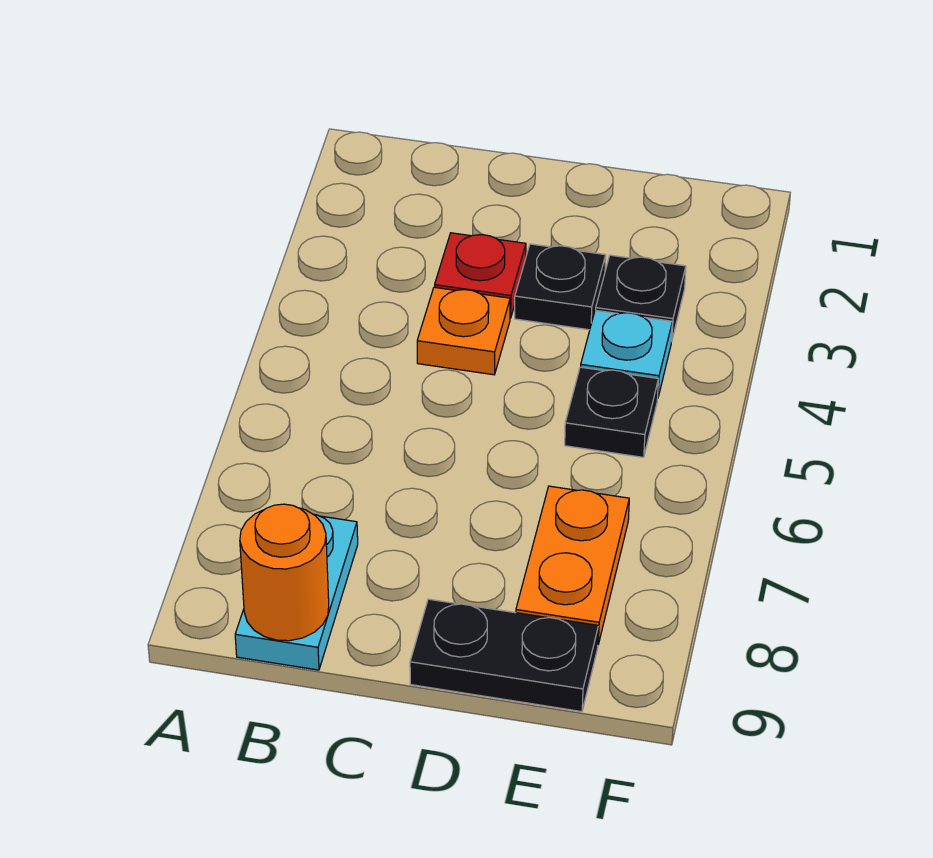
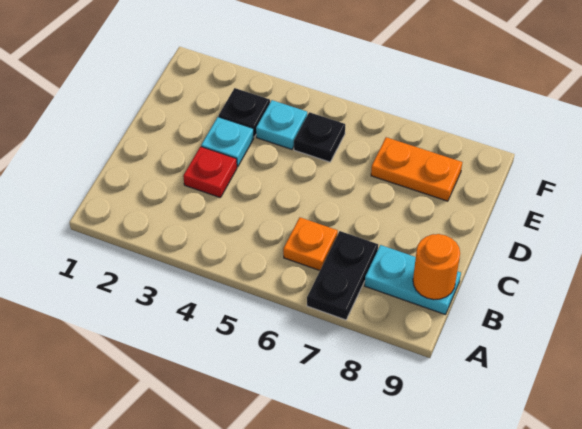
orange plate C4 level 1 -> orange plate B6 level 1
black plate D3 level 1 -> cyan plate D3 level 1
black plate D9:E9 level 1 -> black plate A7:B7 level 1

